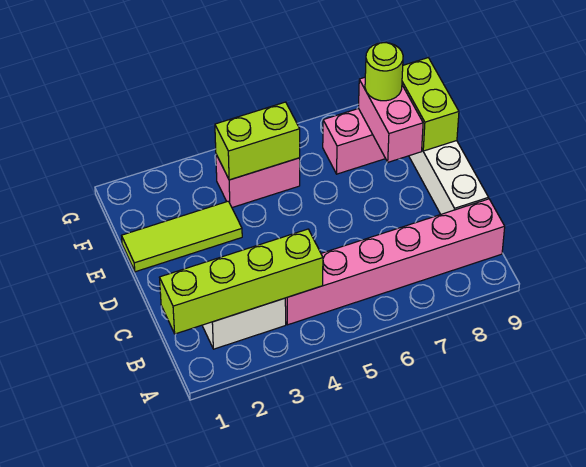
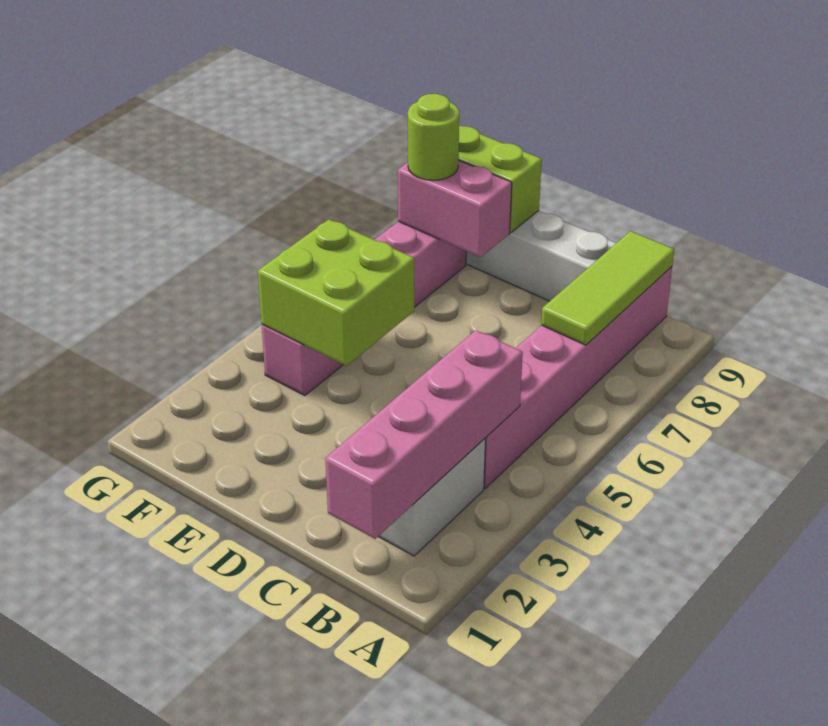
lime brick B1:B4 level 2 -> pink brick B1:B4 level 2
lime tile E1:E3 level 1 -> lime tile B7:B9 level 2
lime brick F4:F5 level 2 -> lime brick E4:F5 level 2

